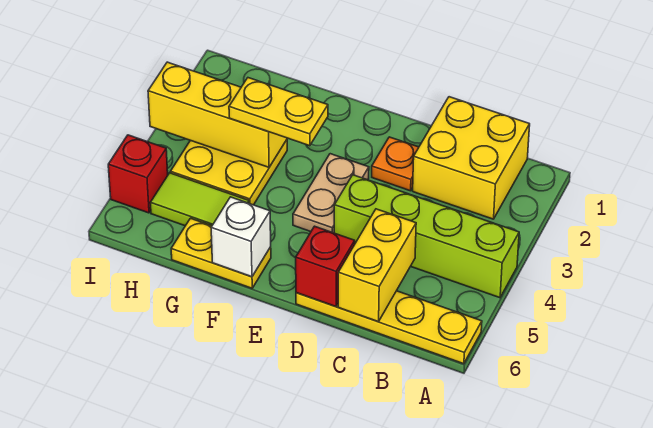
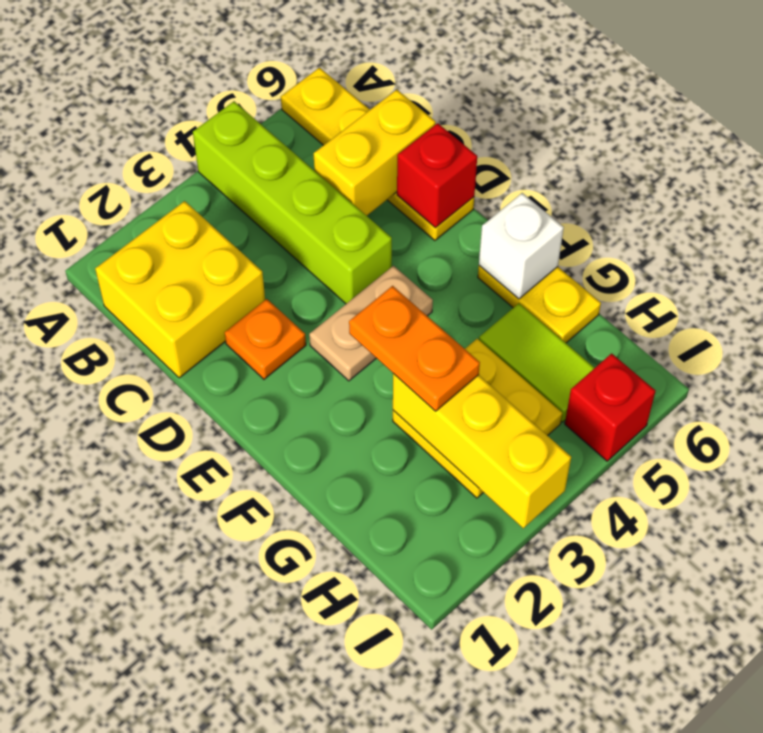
yellow plate F3:G3 level 3 -> orange plate F3:G3 level 3

